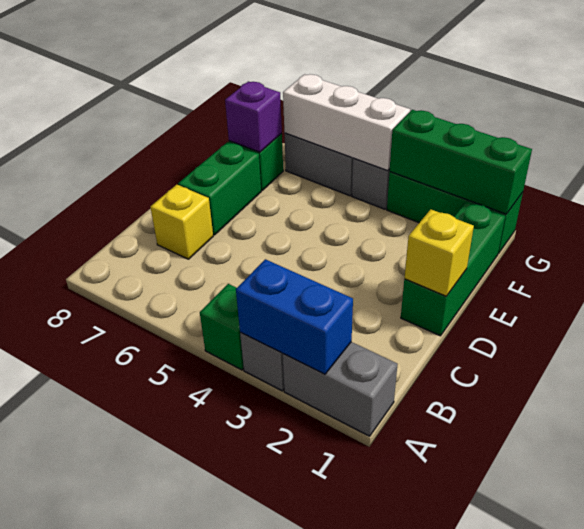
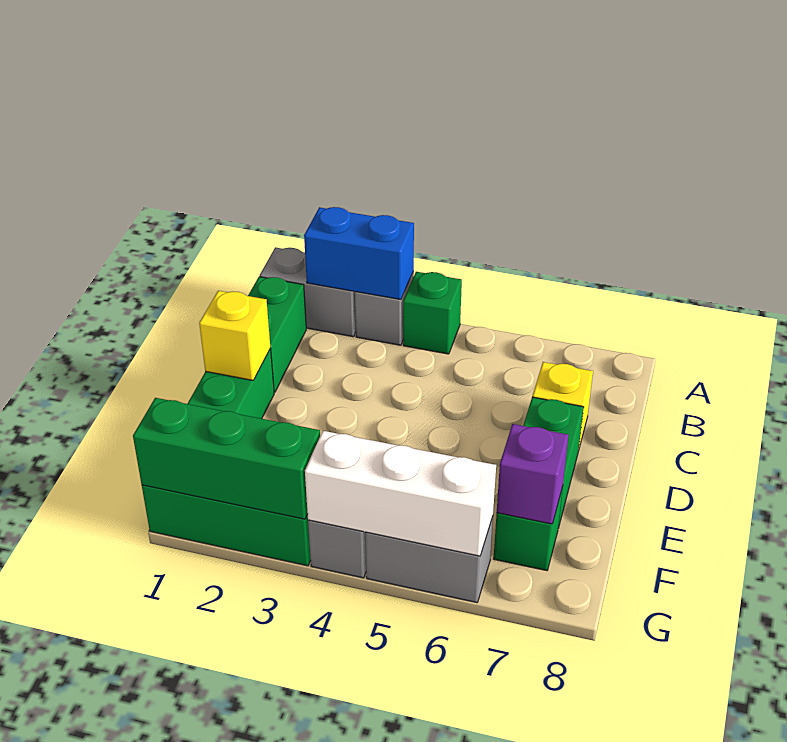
none -> green brick B1:C1 level 1

